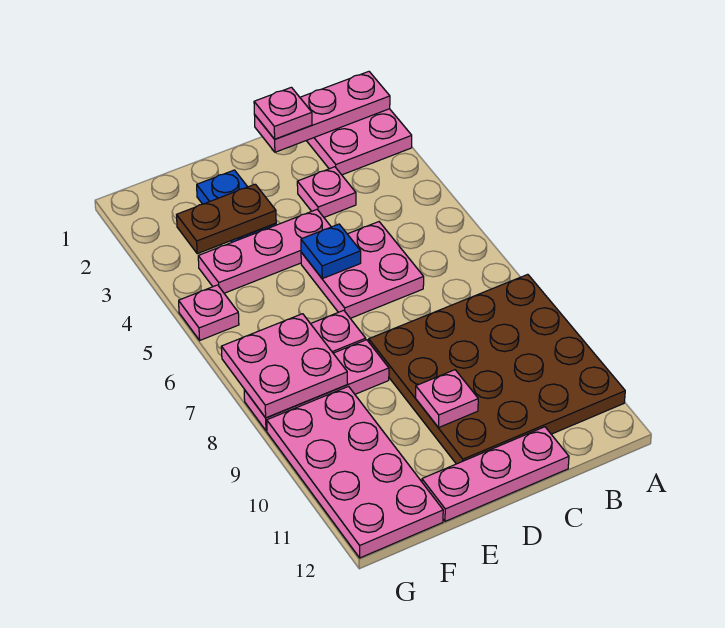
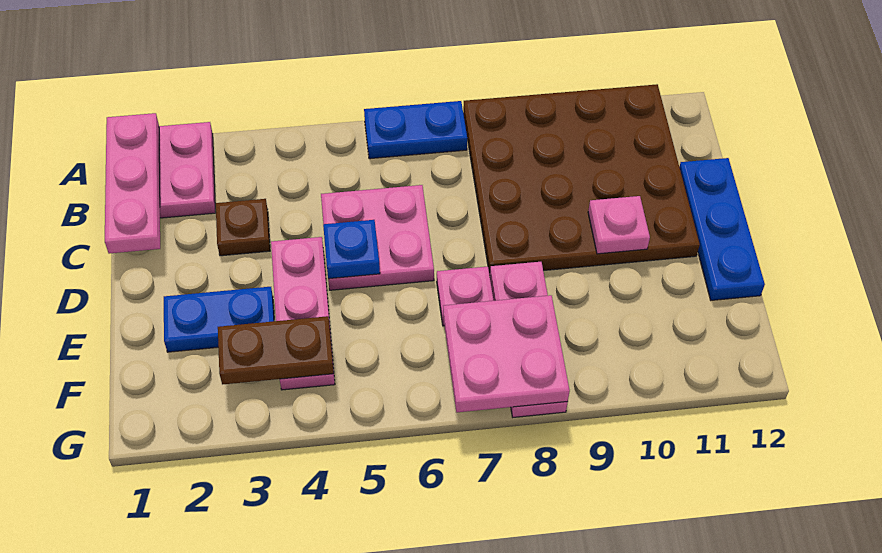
none -> blue plate A6:A7 level 1
pink plate C1 level 3 -> none
pink plate C3 level 1 -> brown plate C3 level 1
pink plate C12:E12 level 1 -> blue plate C12:E12 level 1
brown plate E3:F3 level 2 -> brown plate F3:F4 level 2
pink plate F9:G12 level 1 -> none
pink plate G5 level 1 -> none

